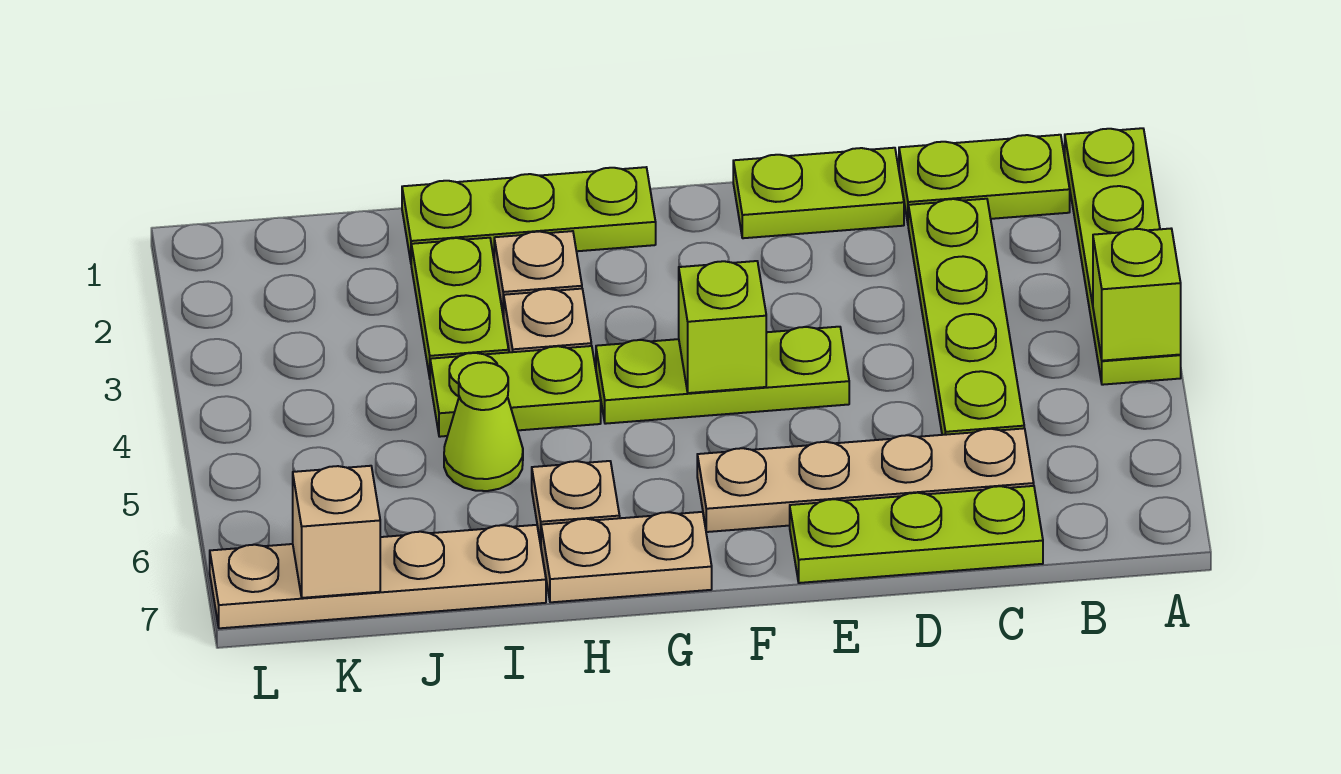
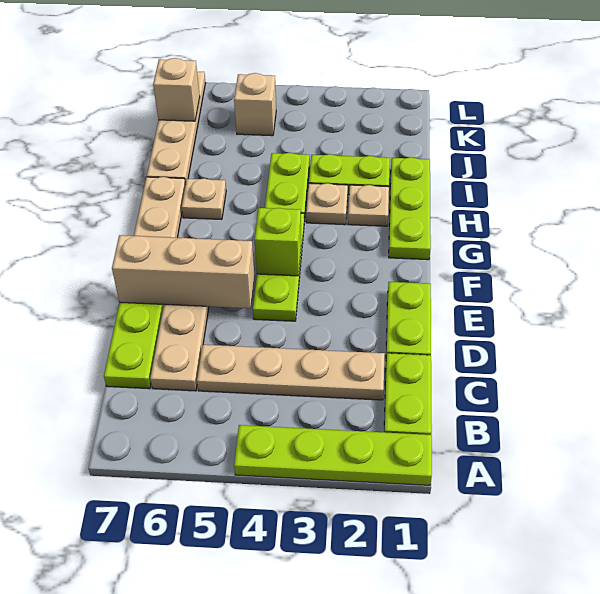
lime brick A4 level 2 -> none
lime plate C2:C5 level 1 -> tan plate C2:C5 level 1
none -> tan brick E5:E7 level 2
lime cone I5 level 1 -> none
none -> tan brick K5 level 1

